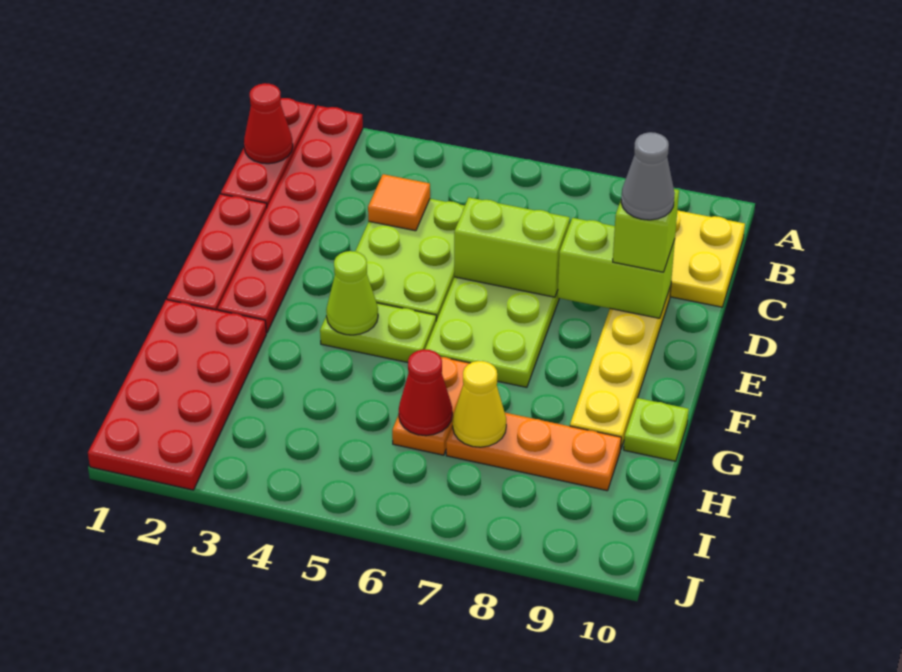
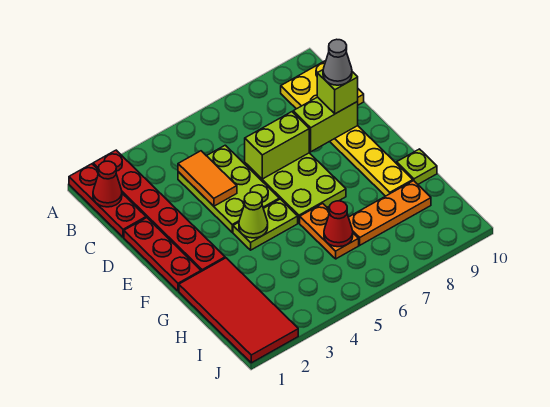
orange tile C4 level 2 -> orange tile C4:D4 level 2
red plate G1:J2 level 1 -> red tile G1:J2 level 1
yellow cone H7 level 2 -> none

